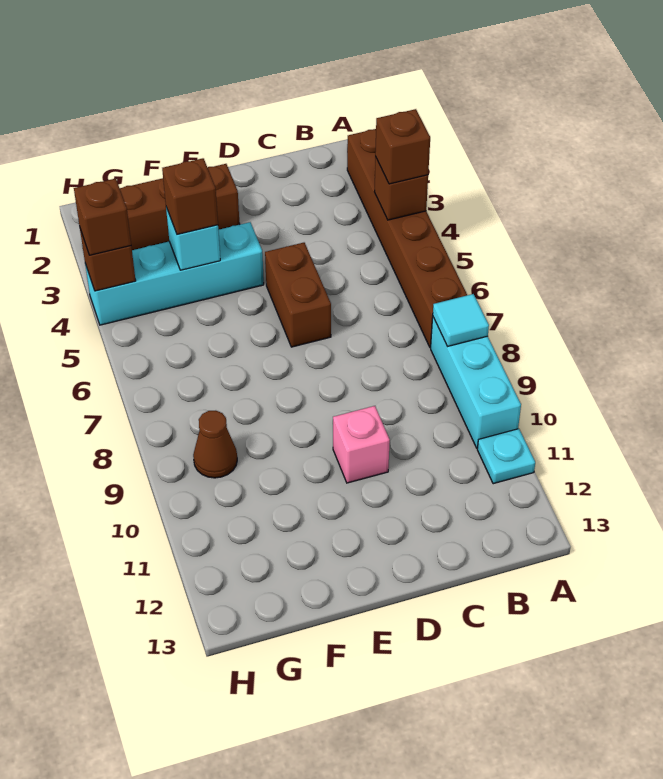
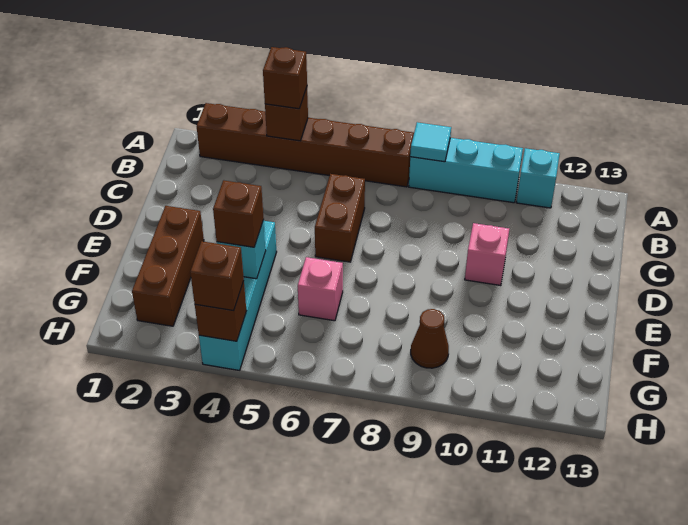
cyan plate A11 level 1 -> cyan brick A11 level 1
brown brick D5:D6 level 1 -> brown brick C6:D6 level 1
none -> pink brick F6 level 1

